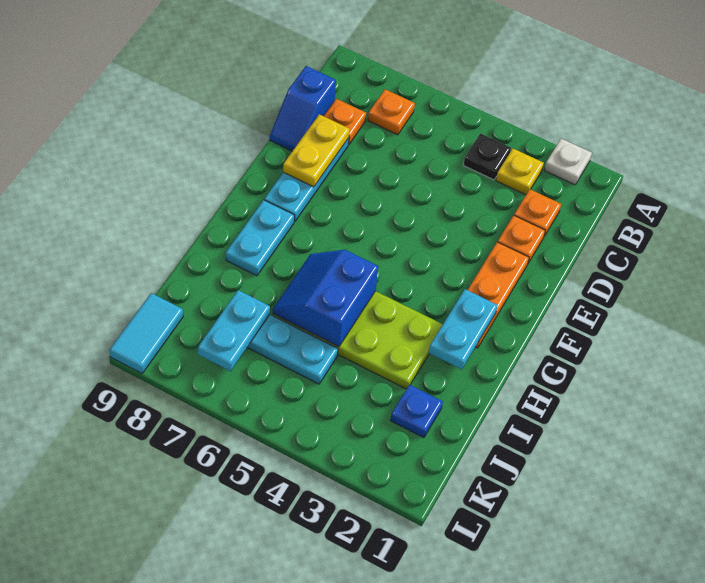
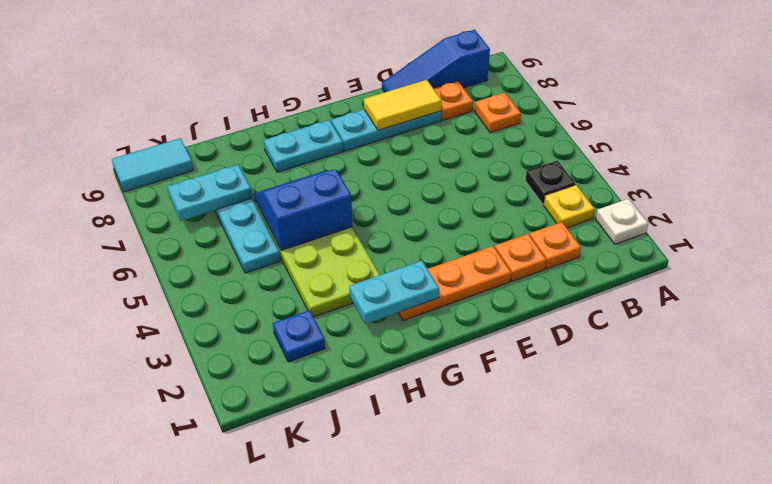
blue slope C9:D9 level 1 top C -> blue slope B9:D9 level 1 top B
yellow plate D8:E8 level 2 -> yellow tile D8:E8 level 2

